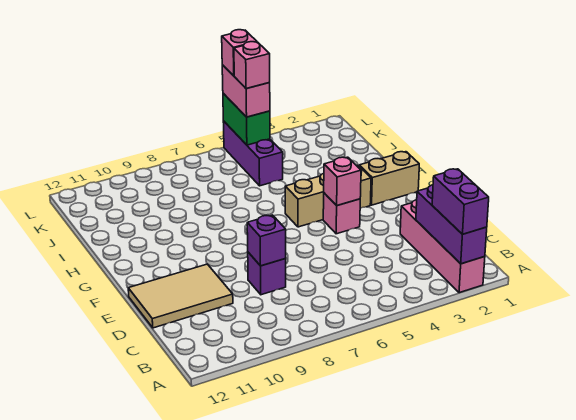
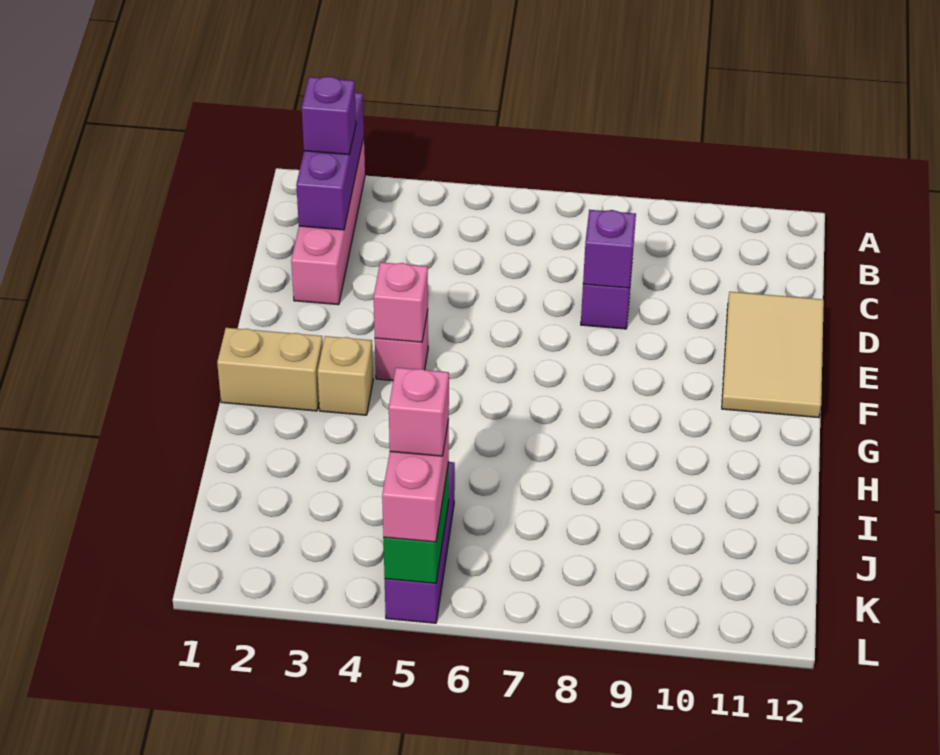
purple brick A2:B2 level 3 -> purple brick B2 level 3
tan tile D10:E12 level 1 -> tan tile D11:F12 level 1
tan brick G3:G5 level 1 -> tan brick G3 level 1
pink brick L5 level 4 -> none

